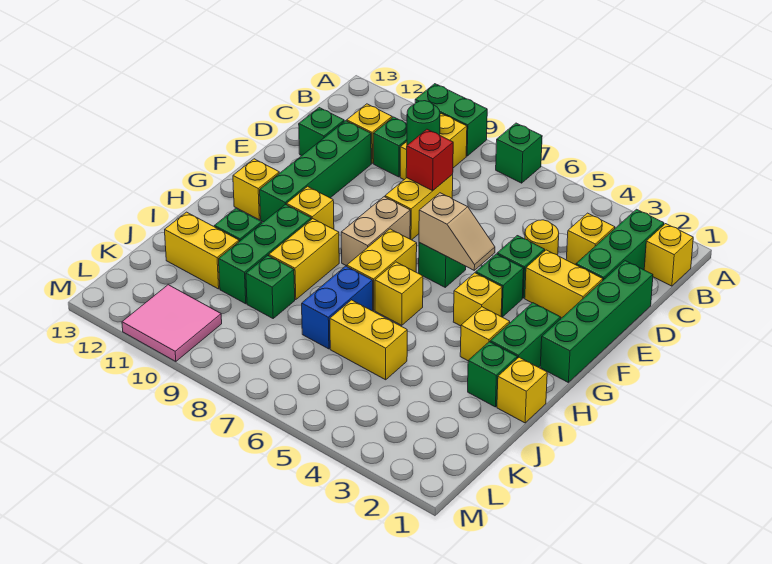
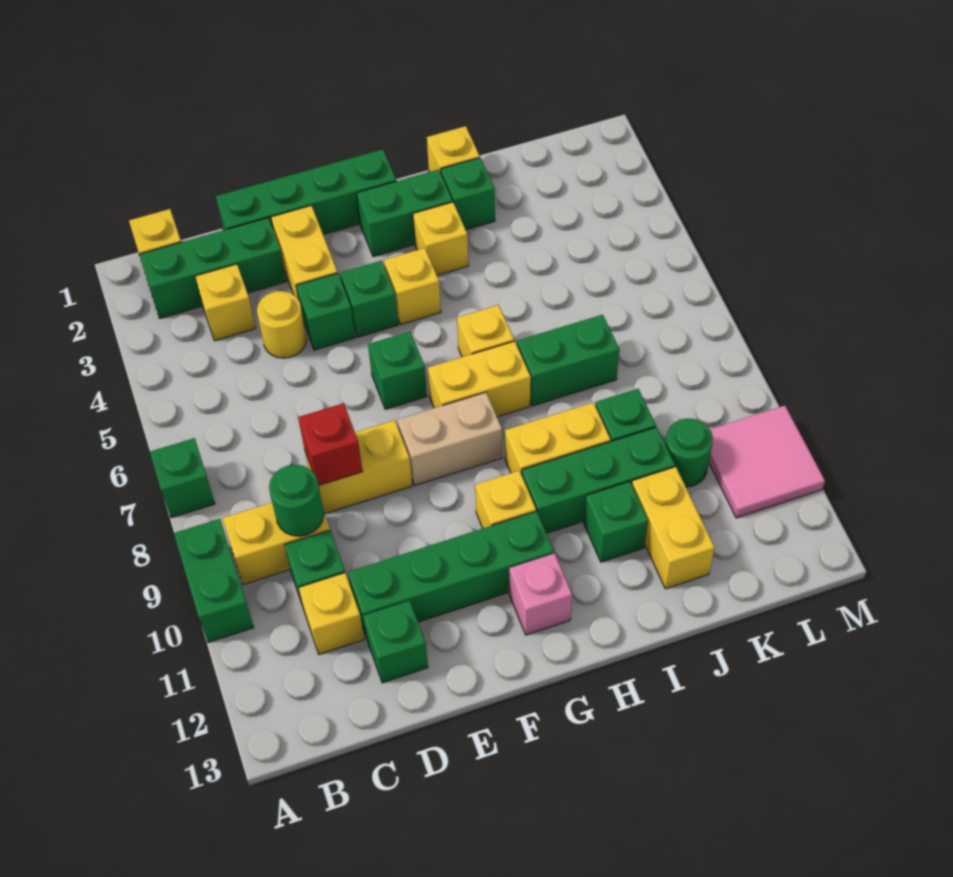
tan slope F5:F6 level 2 top 6 -> none
yellow brick G12 level 1 -> pink brick G12 level 1
blue brick I7:J7 level 1 -> green brick I7:J7 level 1
yellow brick J5:J6 level 1 -> none
none -> green round brick K10 level 1

